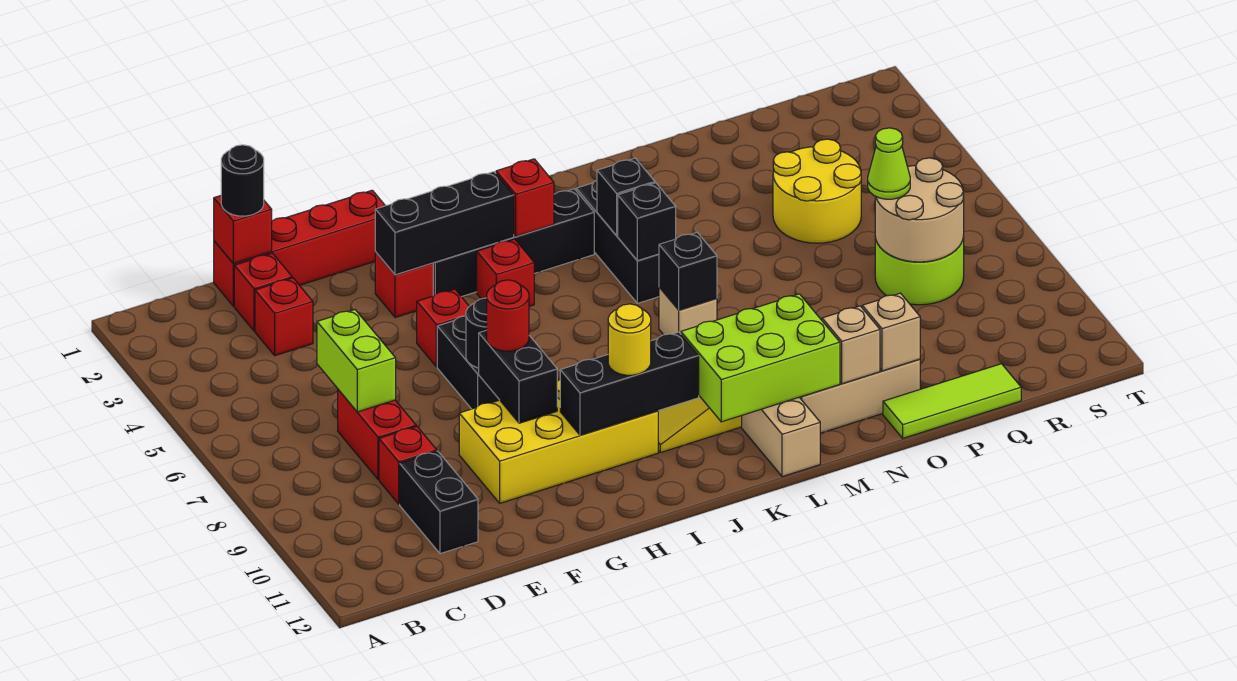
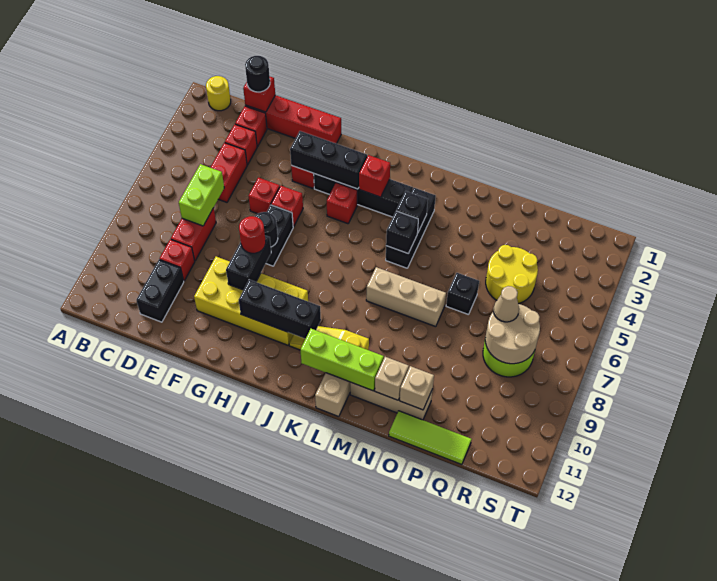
none -> red brick D4:D5 level 1
none -> red brick F5 level 1
yellow round brick I10 level 3 -> yellow round brick B1 level 1
lime brick K10:M11 level 2 -> lime brick K11:M11 level 2
tan brick L7 level 1 -> tan brick L7:N7 level 1
black brick L7 level 2 -> black brick O6 level 1
lime cone Q7 level 3 -> tan cone Q7 level 3

